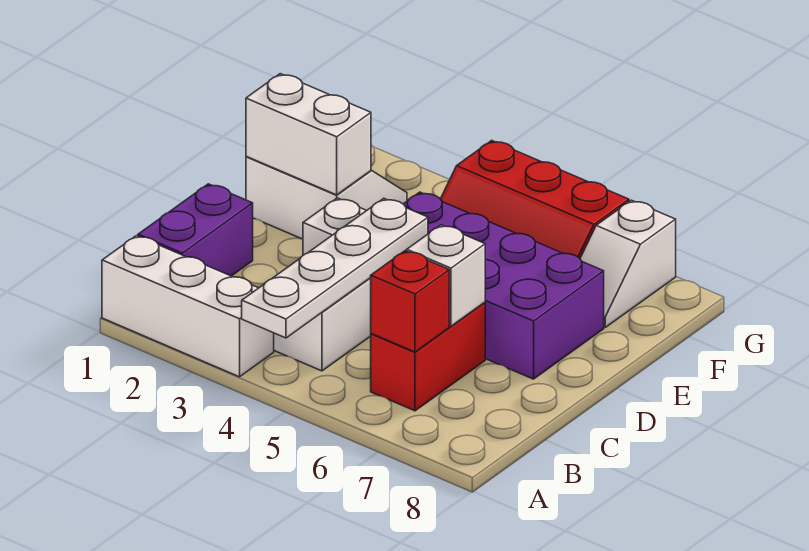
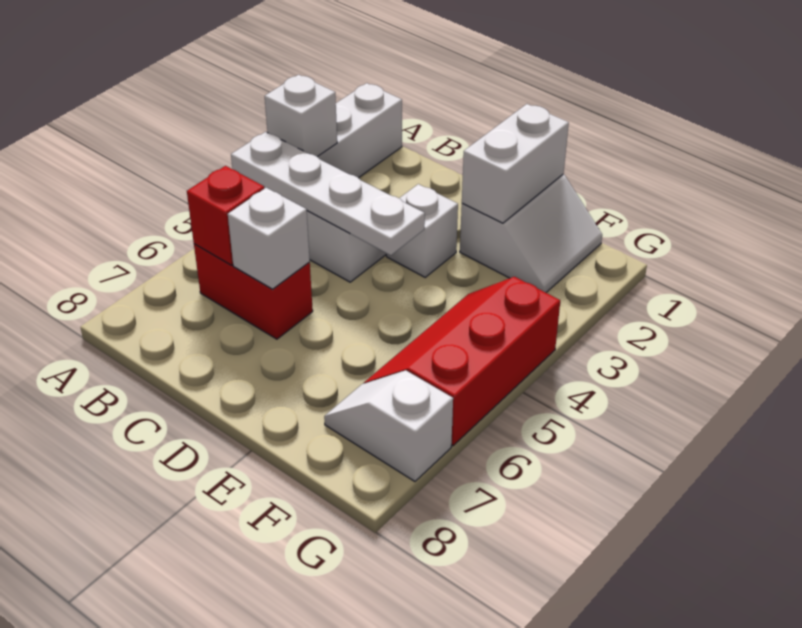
none -> white brick A3 level 2
purple brick B1:C1 level 1 -> none
purple brick D4:E7 level 1 -> none

